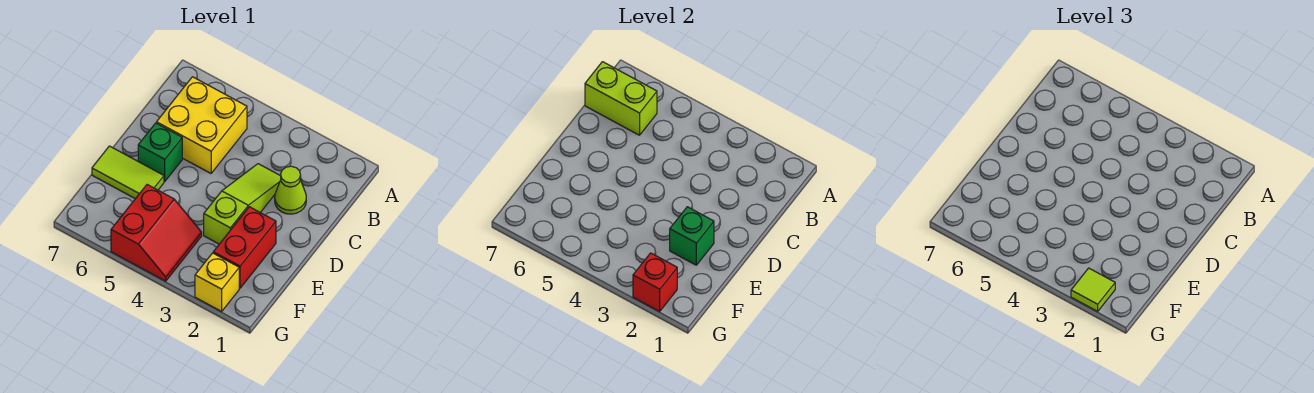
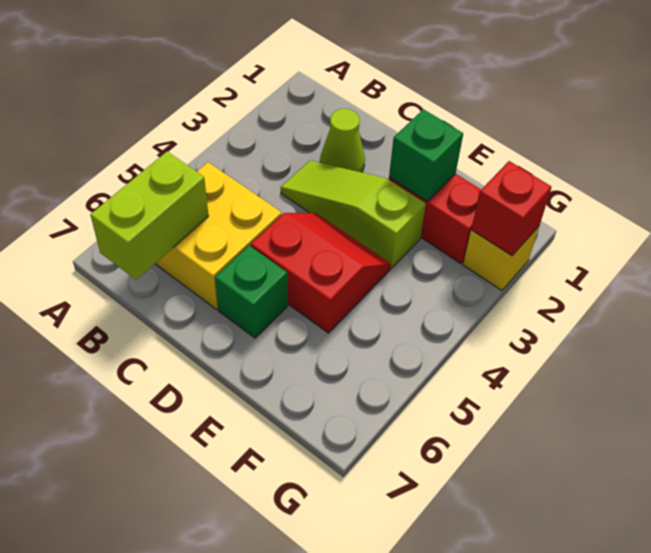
lime tile E6:E7 level 1 -> none
red slope F4:G5 level 1 top 5 -> red slope D4:E5 level 1 top 5
lime tile G2 level 3 -> none

